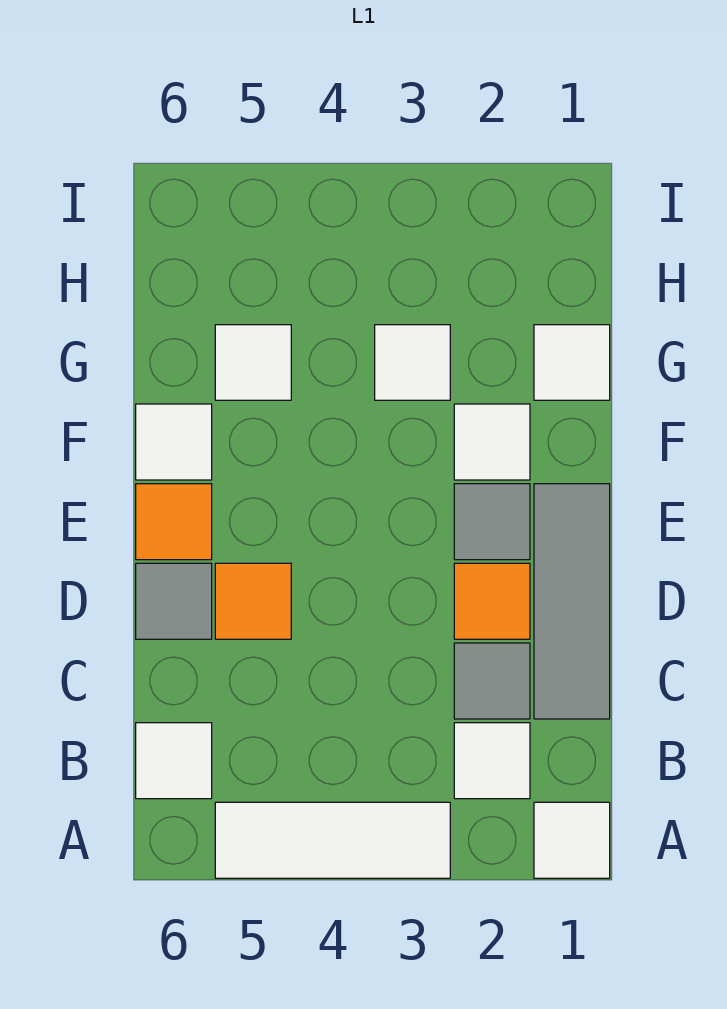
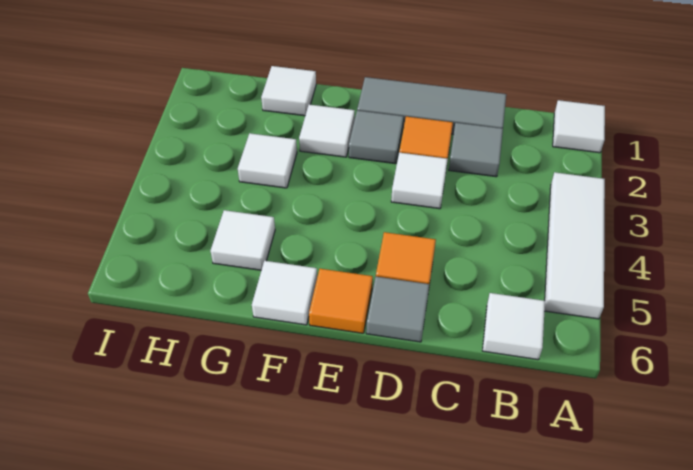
white tile B2 level 1 -> white tile D3 level 1

